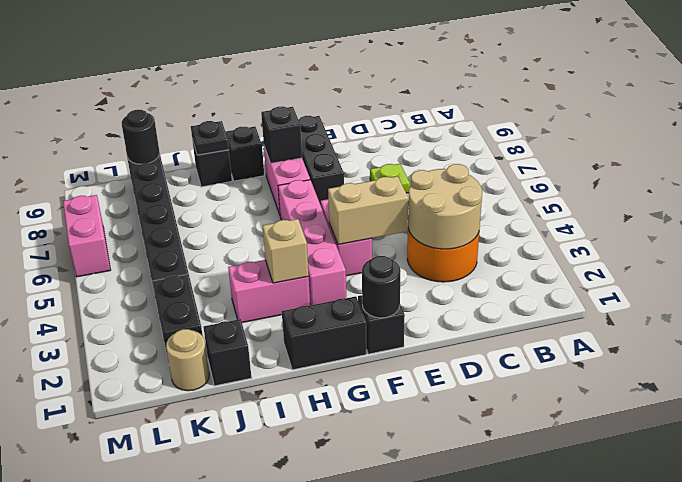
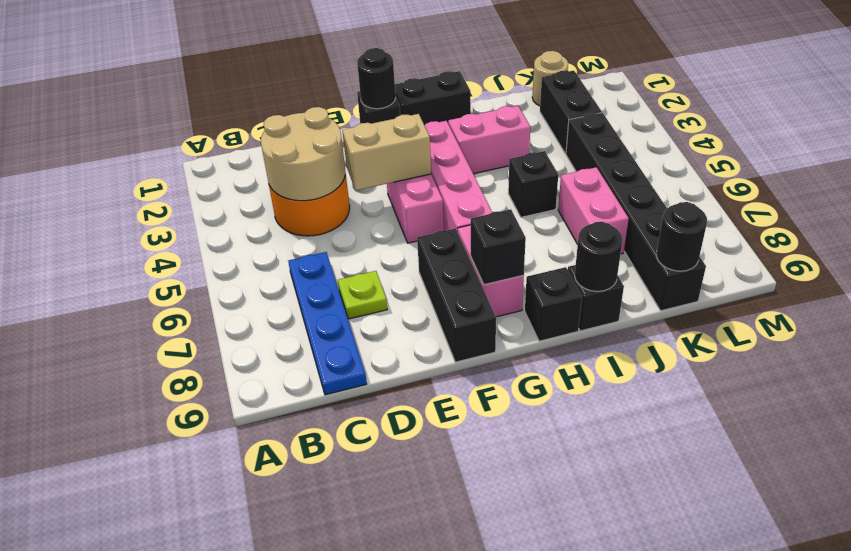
none -> blue plate C6:C9 level 1
tan brick H3 level 2 -> none
black plate I9 level 2 -> black round brick I9 level 2
black brick J1 level 1 -> black brick I5 level 1
pink brick M6:M7 level 1 -> pink brick J6:J7 level 1

